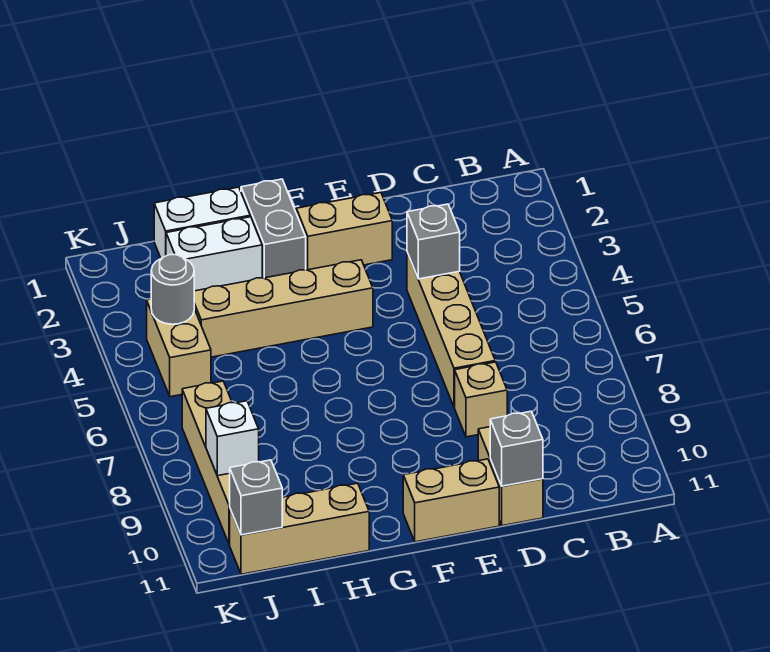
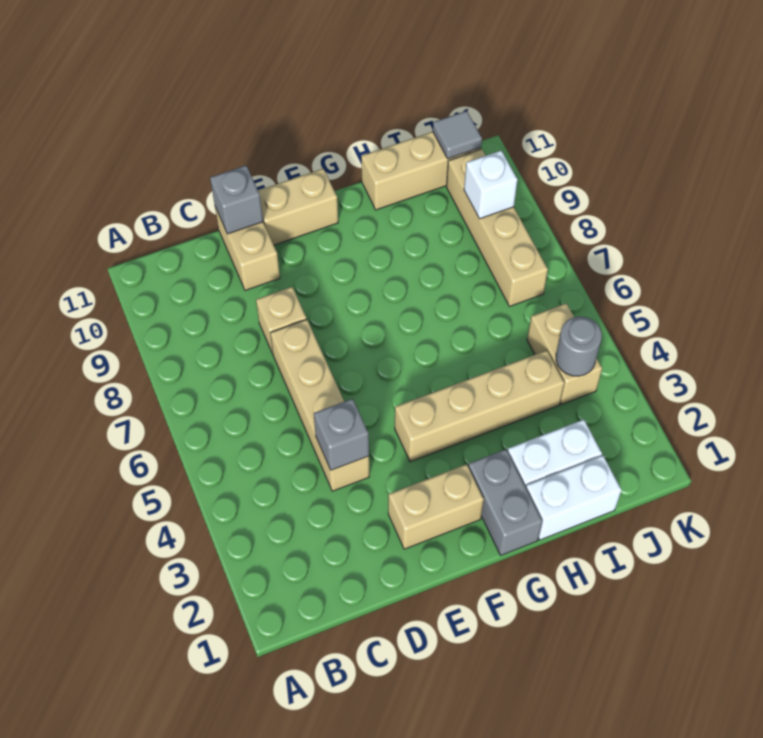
grey brick J11 level 2 -> grey tile J11 level 2

